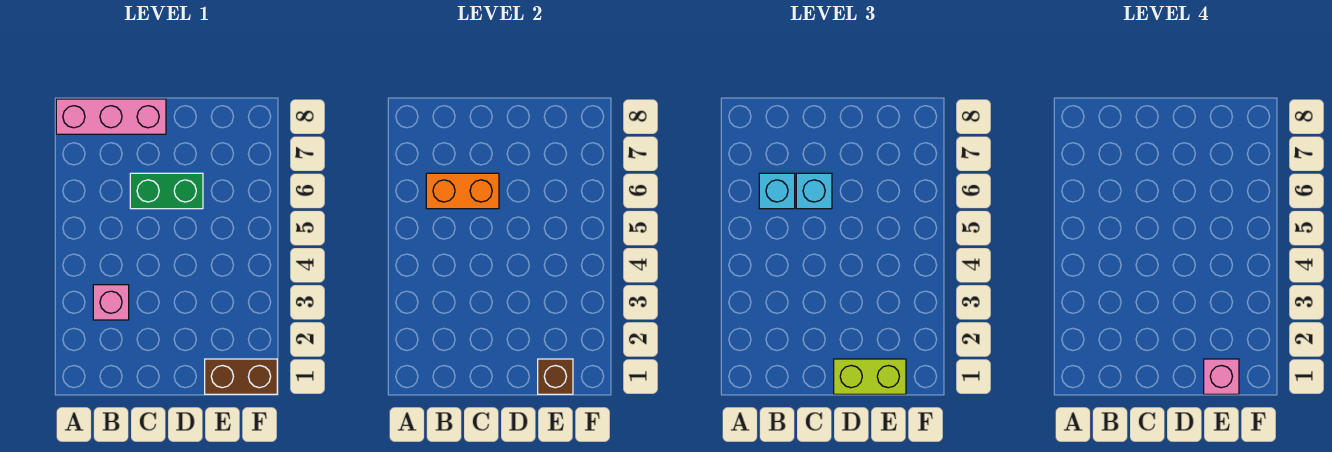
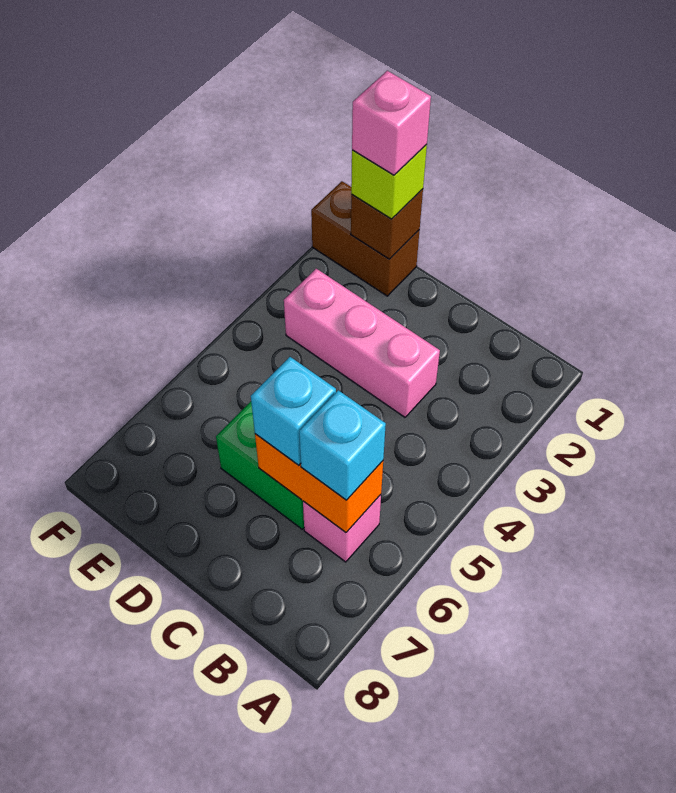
pink brick A8:C8 level 1 -> pink brick C3:E3 level 1
pink brick B3 level 1 -> pink brick B6 level 1
lime brick D1:E1 level 3 -> lime brick E1 level 3

